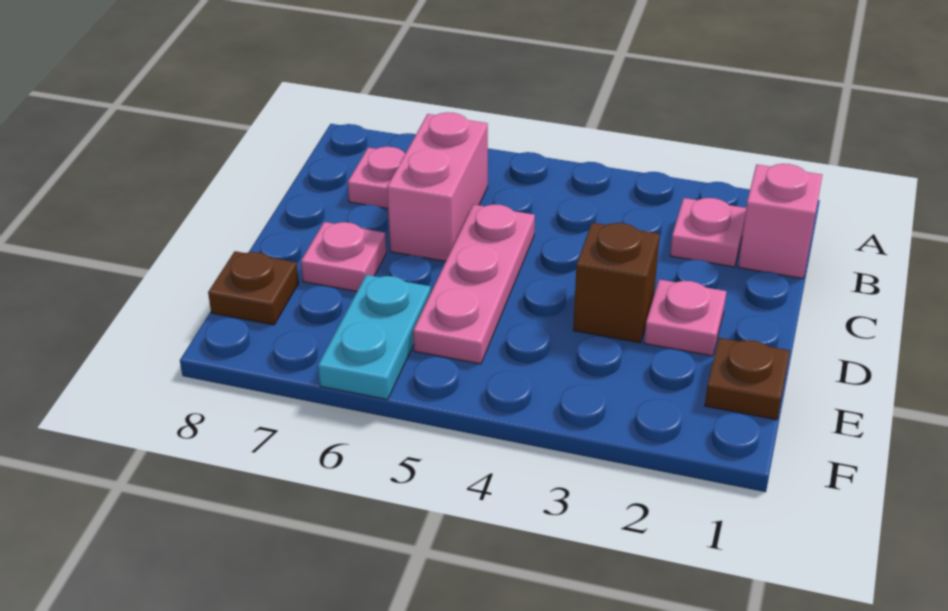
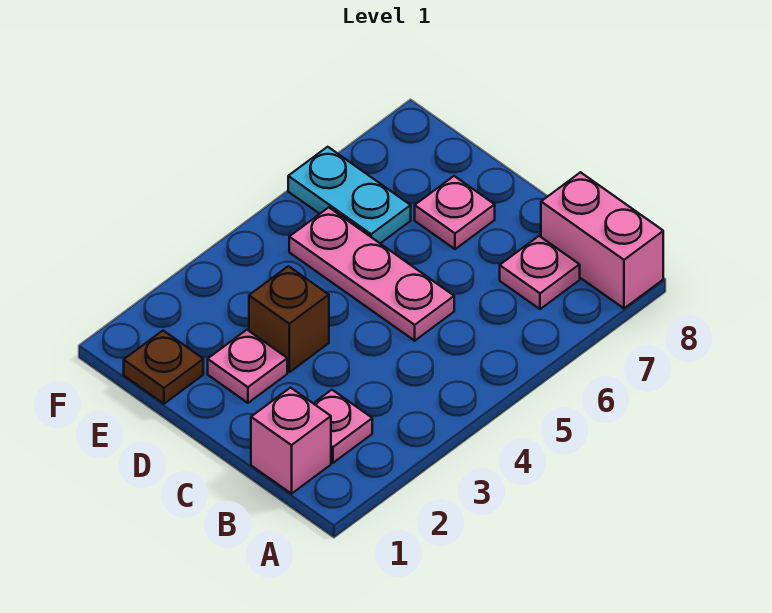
pink brick B6:C6 level 1 -> pink brick A8:B8 level 1
brown plate E8 level 1 -> none

